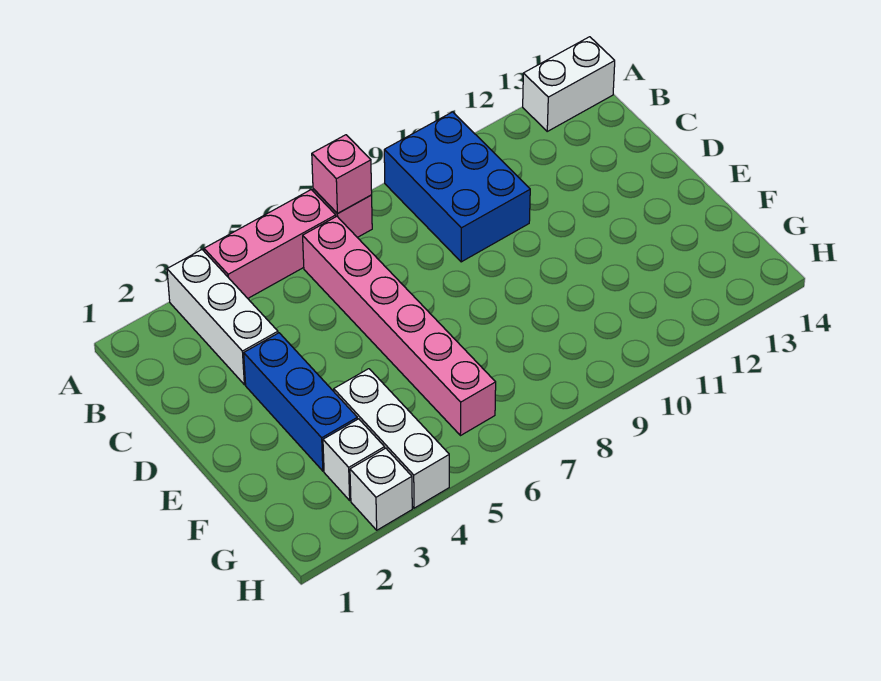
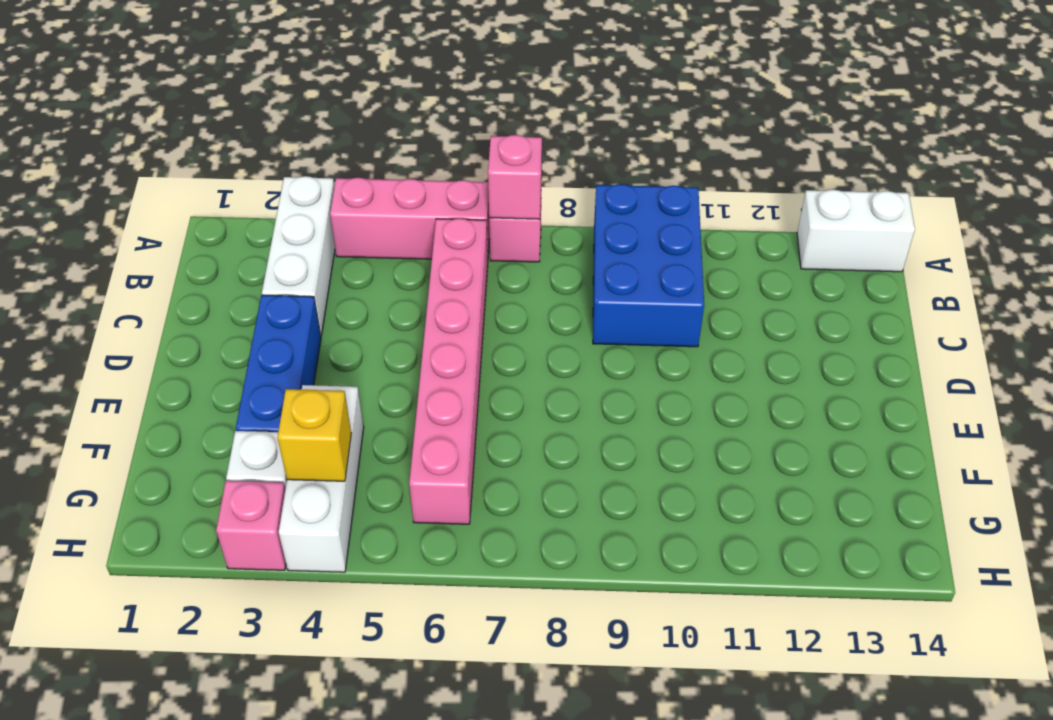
none -> yellow brick G4 level 2
white brick H3 level 1 -> pink brick H3 level 1

